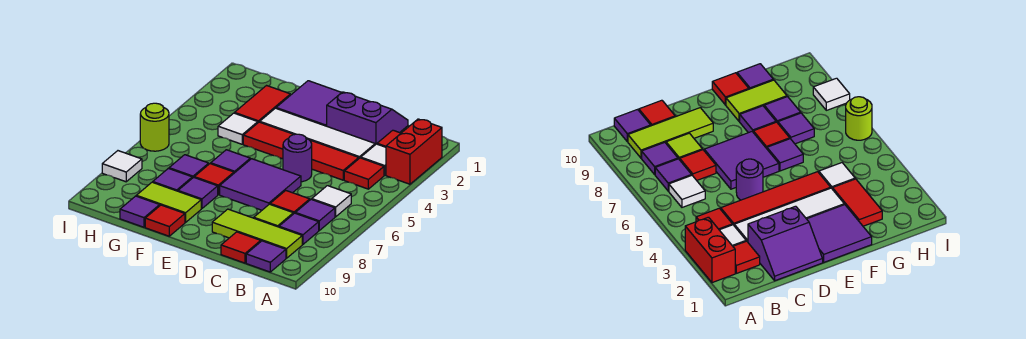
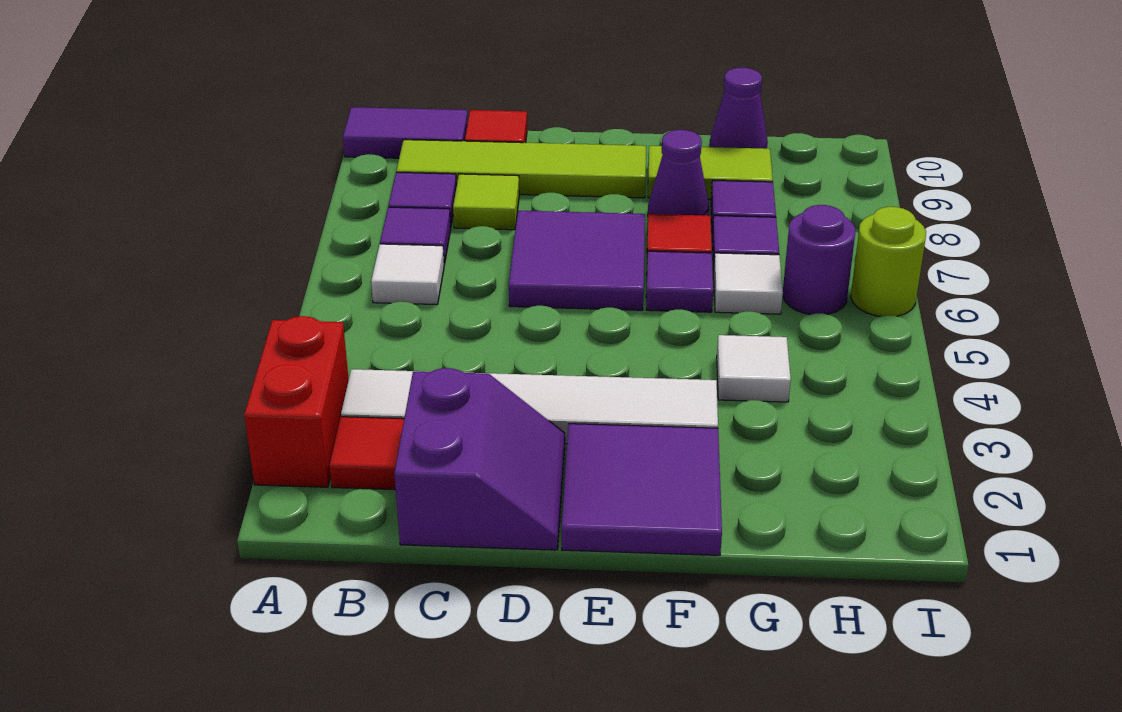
red tile B4 level 1 -> none
lime tile B9:D9 level 1 -> lime tile B9:E9 level 1
purple tile B10 level 1 -> purple tile A10:B10 level 1
purple slope C1:D2 level 1 top 2 -> purple slope C1:D2 level 1 top C
red tile C4:F4 level 1 -> none
red tile C7 level 1 -> none
purple round brick D5 level 1 -> purple round brick H6 level 1
purple tile F8 level 1 -> purple cone F8 level 1
red tile F10 level 1 -> none
red tile G2:G3 level 1 -> none
purple tile G10 level 1 -> purple cone G10 level 1
white tile I8 level 1 -> white tile G6 level 1

